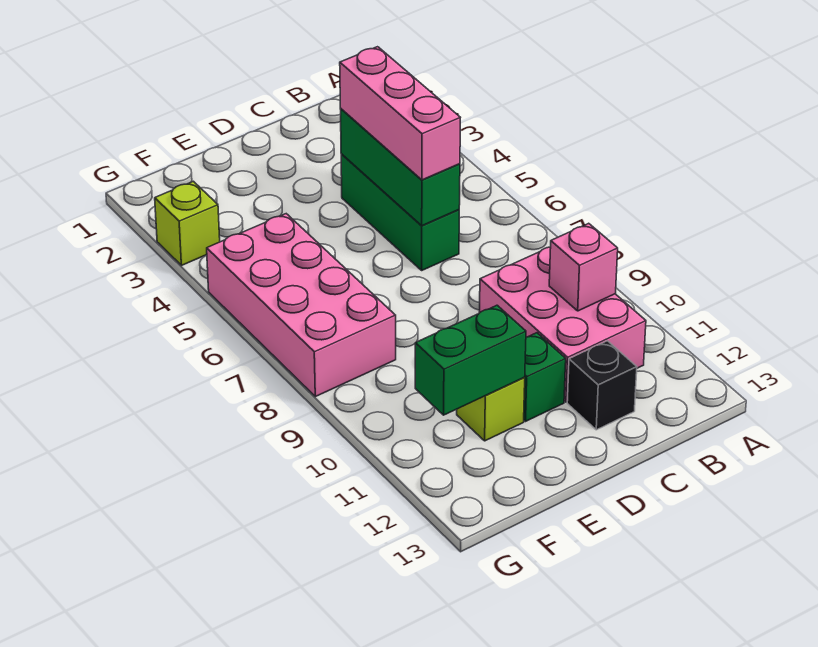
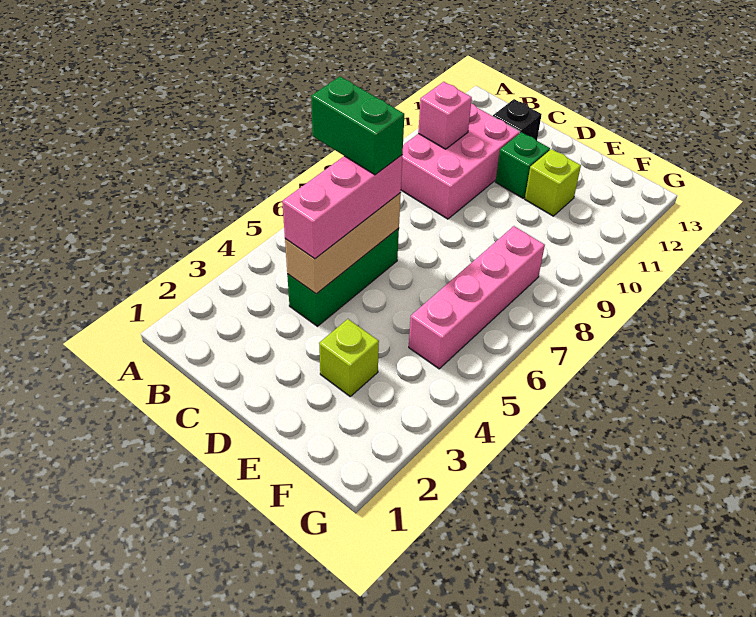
green brick C4:C6 level 2 -> tan brick C4:C6 level 2
green brick E11:F11 level 2 -> green brick B6:C6 level 4
pink brick F5:G8 level 1 -> pink brick F5:F8 level 1
lime brick G3 level 1 -> lime brick E3 level 1

